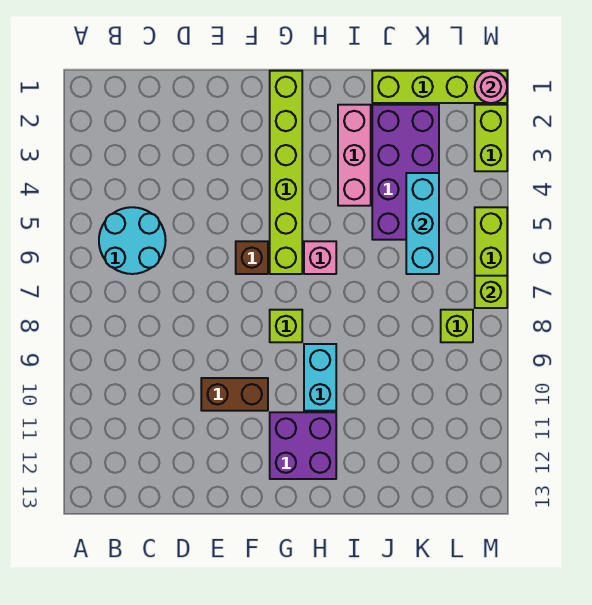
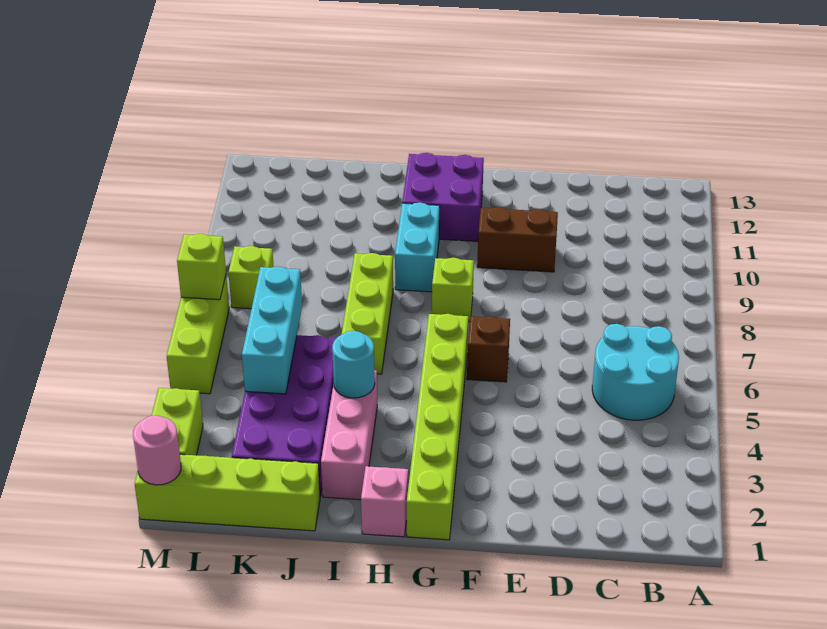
pink brick H6 level 1 -> pink brick H1 level 1
none -> cyan round brick I4 level 2
none -> lime brick I6:I8 level 1

